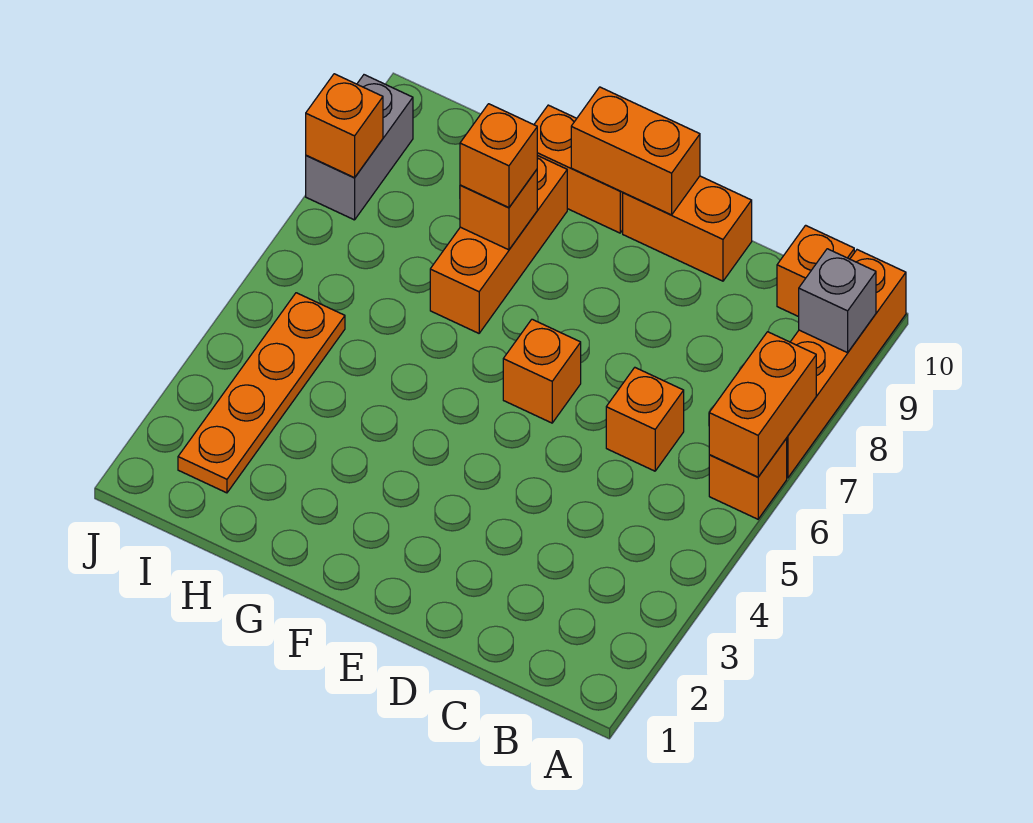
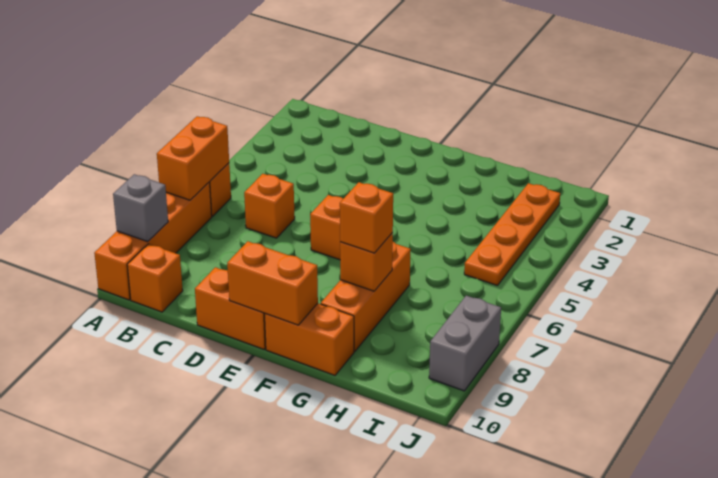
orange brick J8 level 2 -> none

